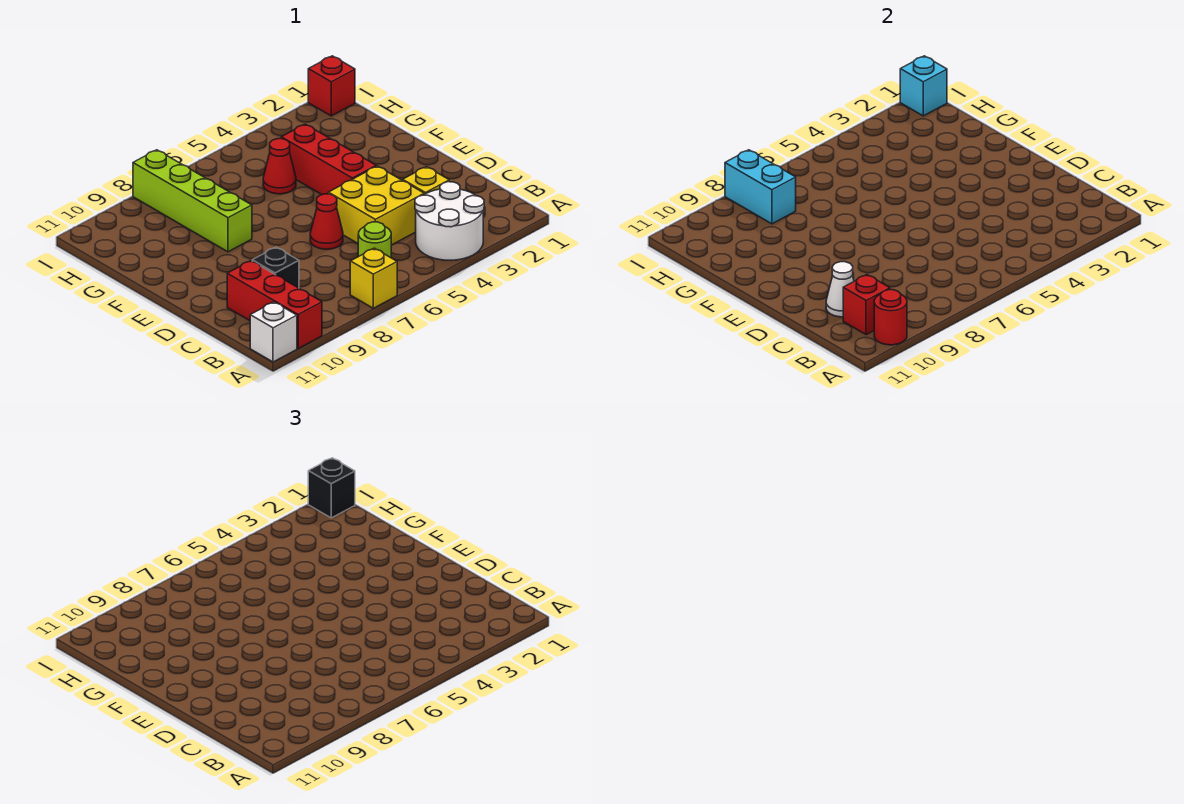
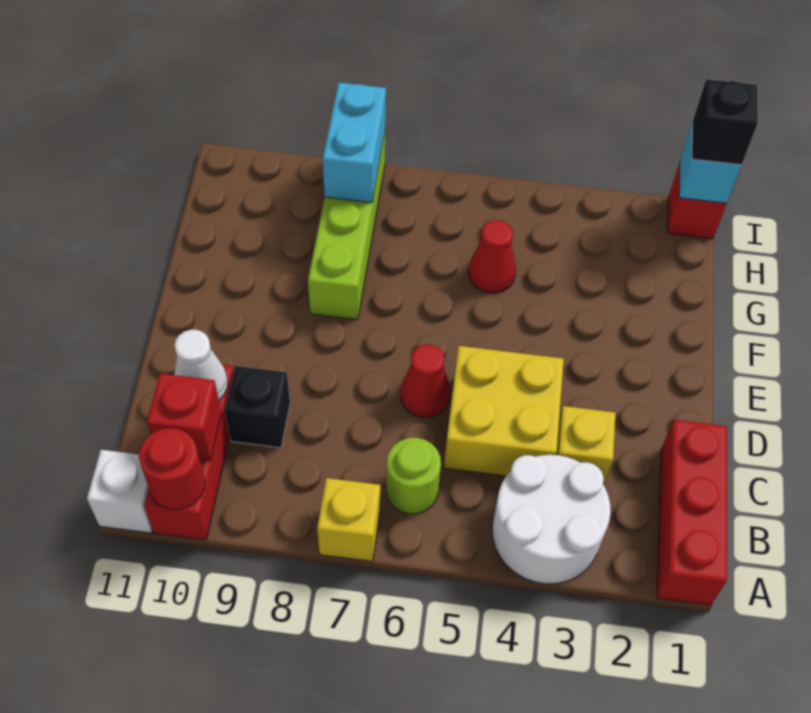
red brick E4:G4 level 1 -> red brick A1:C1 level 1

